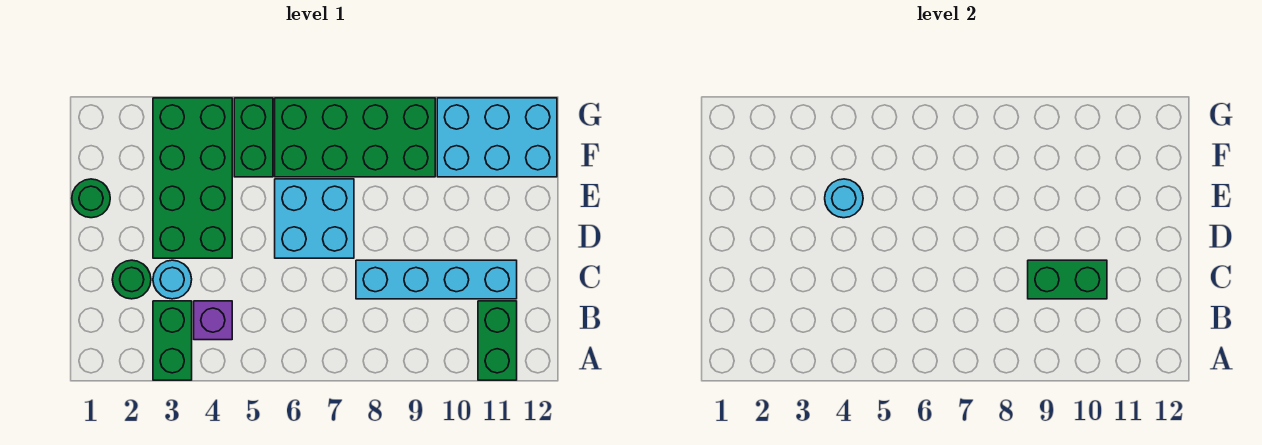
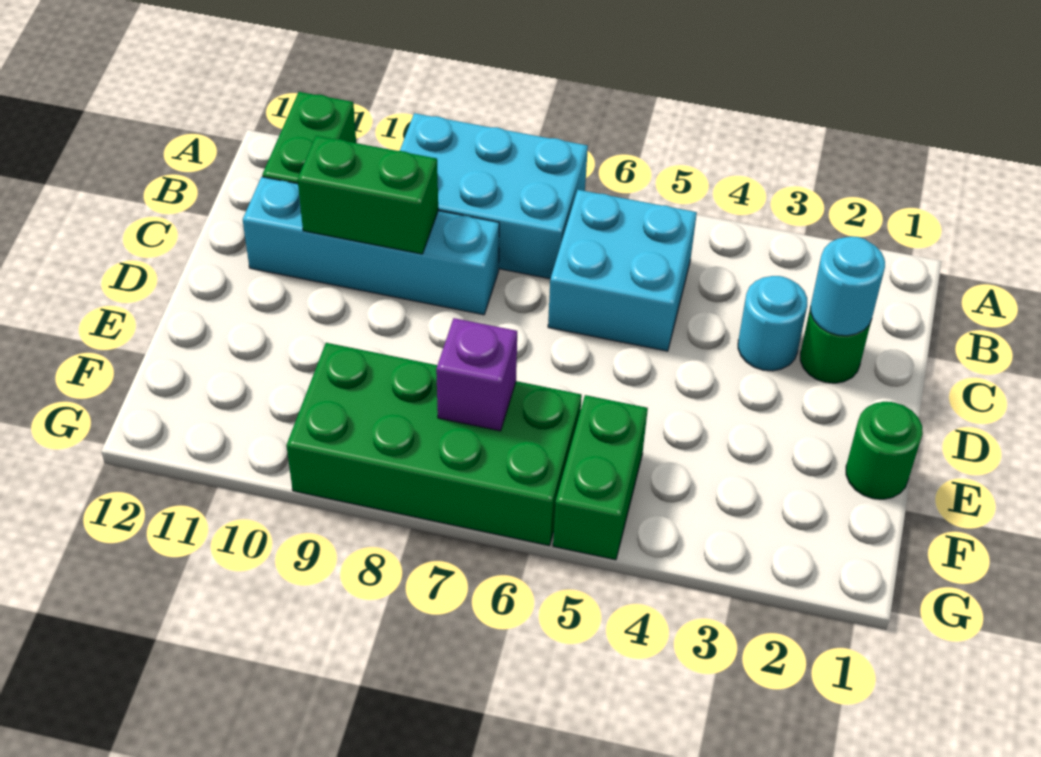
green brick A3:B3 level 1 -> none
purple brick B4 level 1 -> purple brick F7 level 2
green brick D3:G4 level 1 -> none
cyan brick D6:E7 level 1 -> cyan brick B5:C6 level 1
cyan round brick E4 level 2 -> cyan round brick C2 level 2
cyan brick F10:G12 level 1 -> cyan brick A7:B9 level 1

